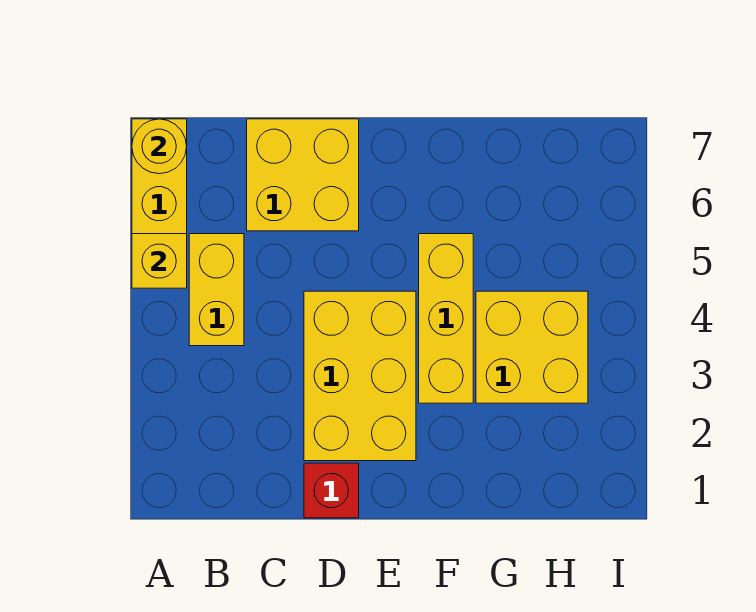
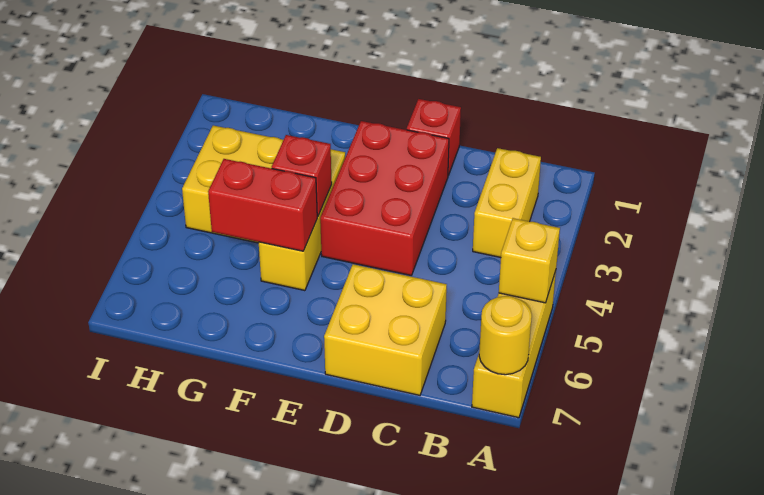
yellow brick B4:B5 level 1 -> yellow brick B2:B3 level 1
yellow brick D2:E4 level 1 -> red brick D2:E4 level 1
none -> red brick F4 level 2
none -> red brick F5:G5 level 2

